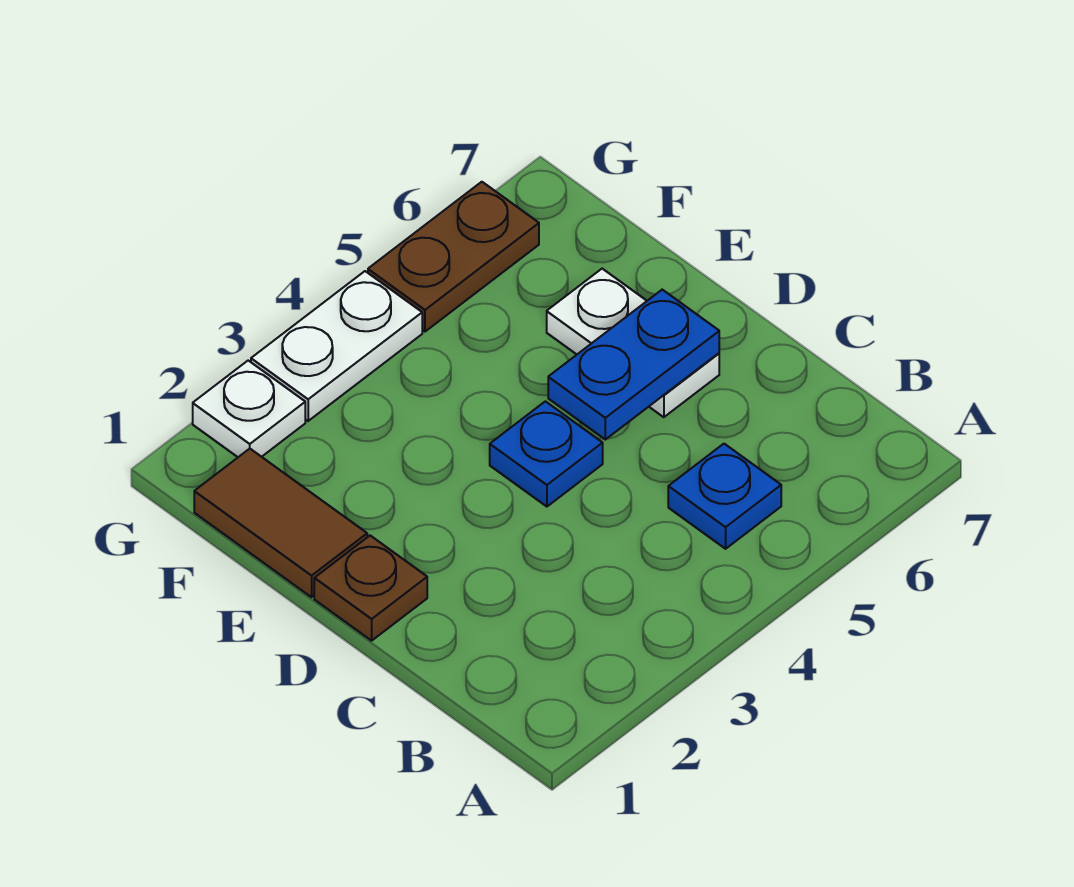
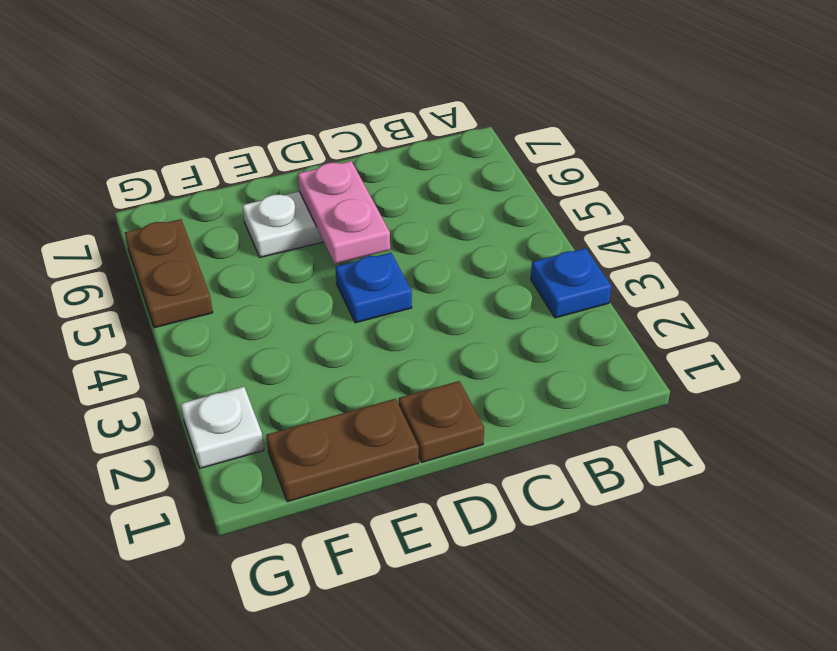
blue plate B5 level 1 -> blue plate A3 level 1
blue plate D5:D6 level 2 -> pink plate D5:D6 level 2
brown tile E1:F1 level 1 -> brown plate E1:F1 level 1
white plate G3:G4 level 1 -> none

